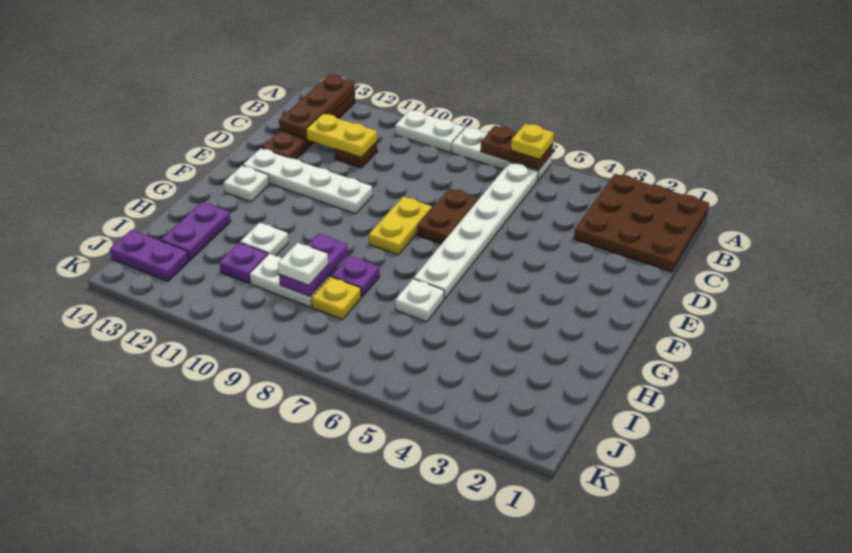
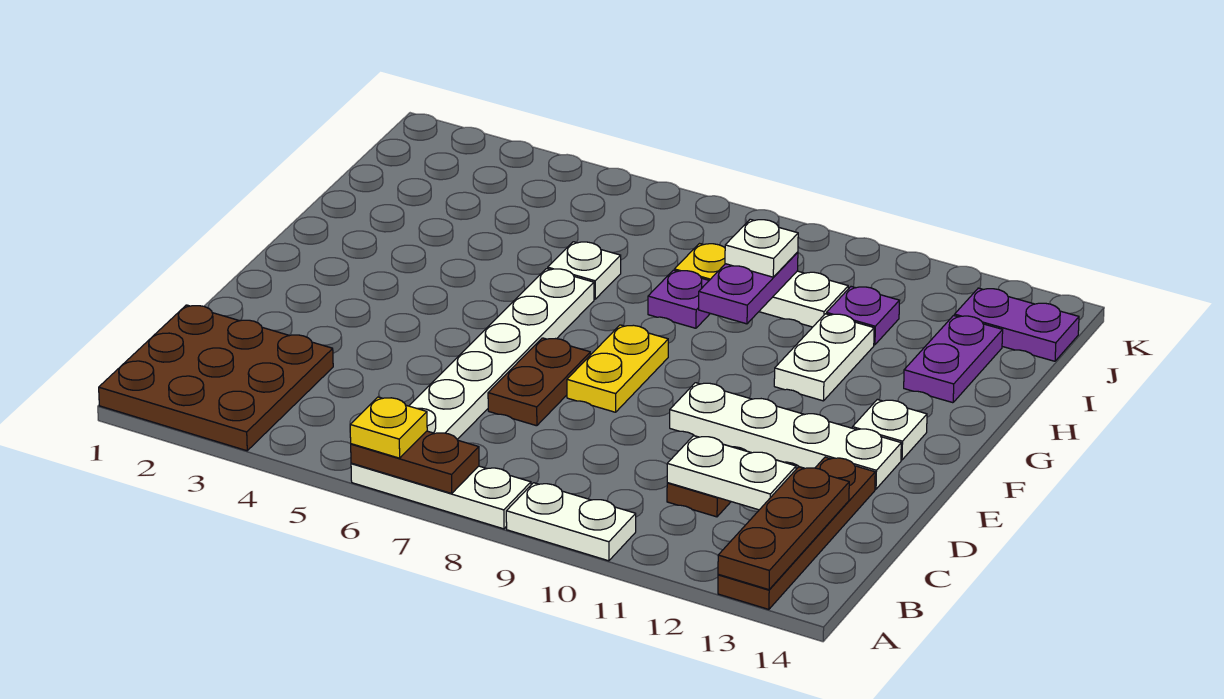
yellow plate C11:C12 level 2 -> white plate C11:C12 level 2
white plate H11 level 1 -> white plate G11:H11 level 1

